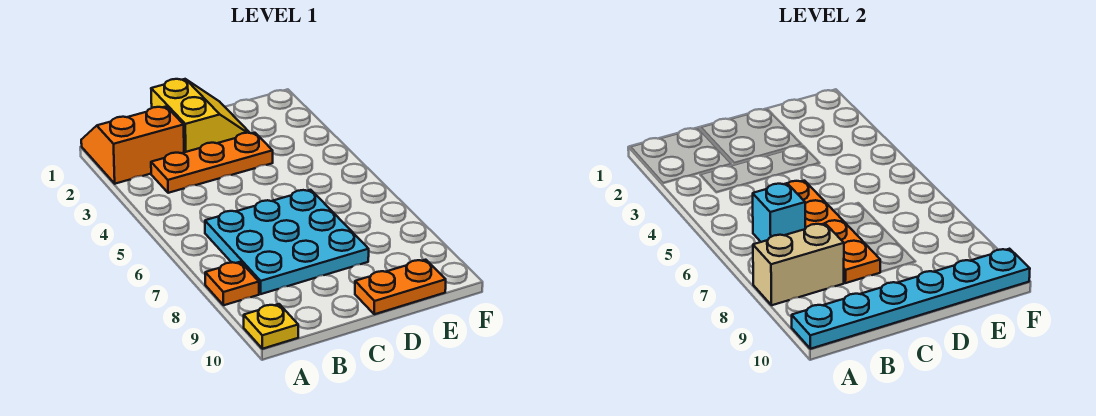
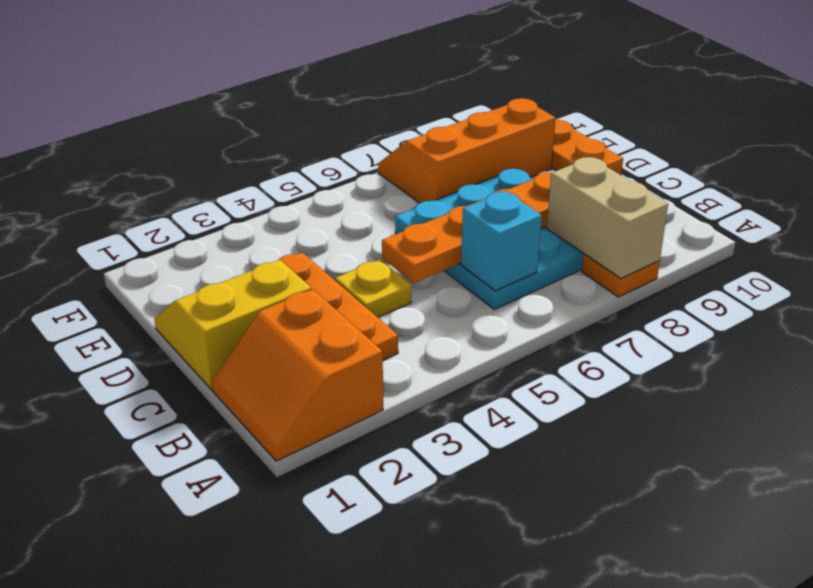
yellow plate A10 level 1 -> yellow plate C4 level 1
cyan plate A10:F10 level 2 -> none
none -> orange slope E7:F9 level 1 top E

